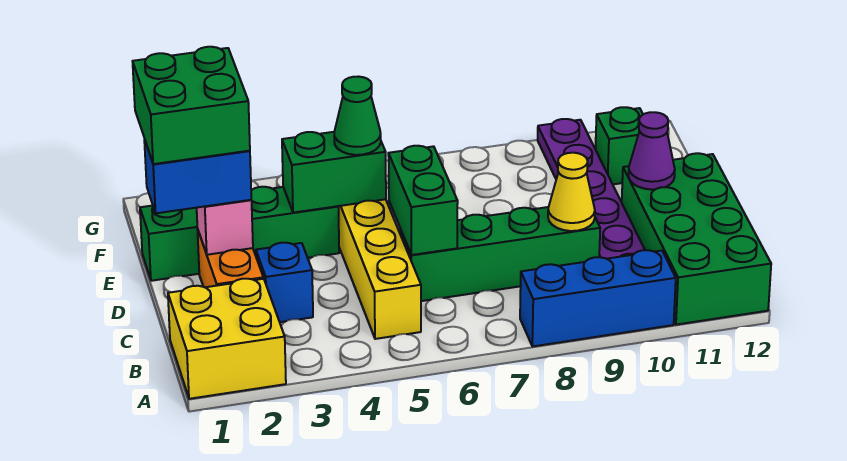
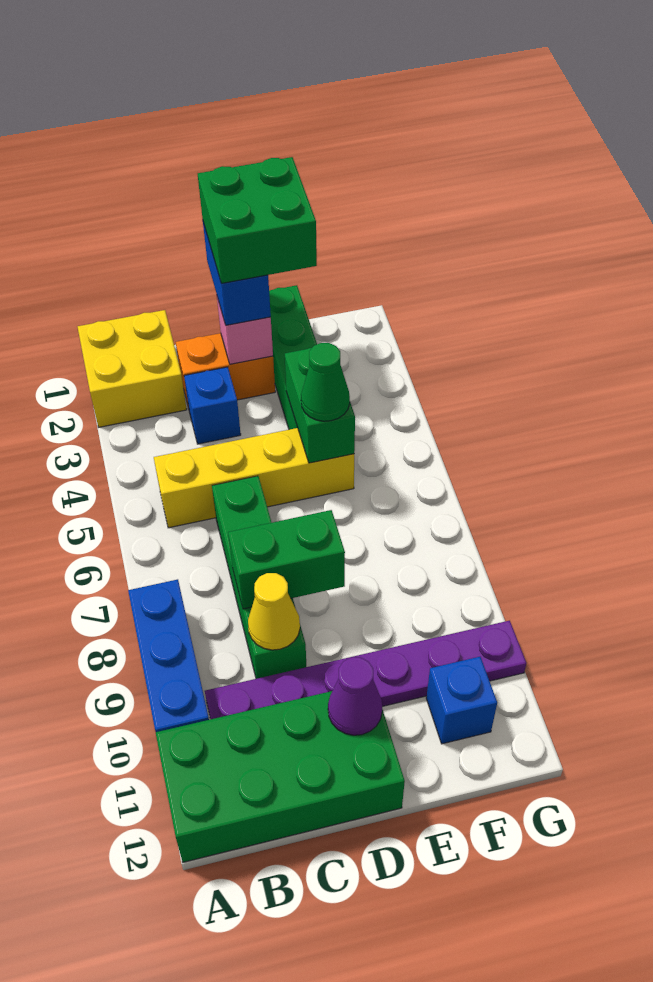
green brick C6:D6 level 2 -> green brick C8:D8 level 2
green brick F11 level 1 -> blue brick F11 level 1

